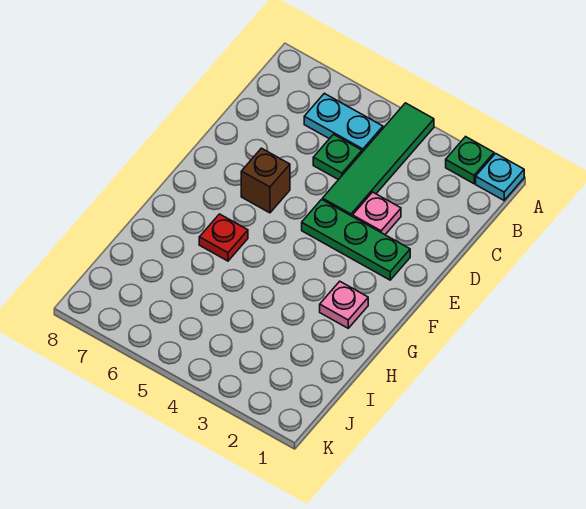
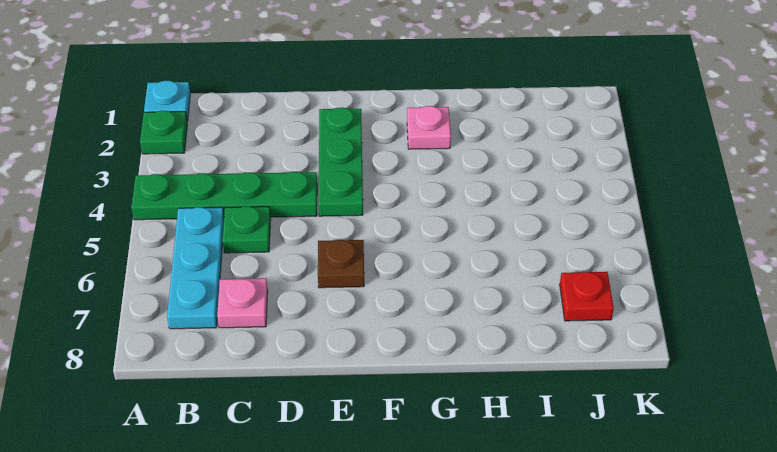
green tile A4:D4 level 1 -> green plate A4:D4 level 1
cyan plate B5:B6 level 1 -> cyan plate B5:B7 level 1
pink plate D3 level 1 -> pink plate C7 level 1
brown brick E6 level 1 -> brown plate E6 level 1
red plate G6 level 1 -> red plate J7 level 1

